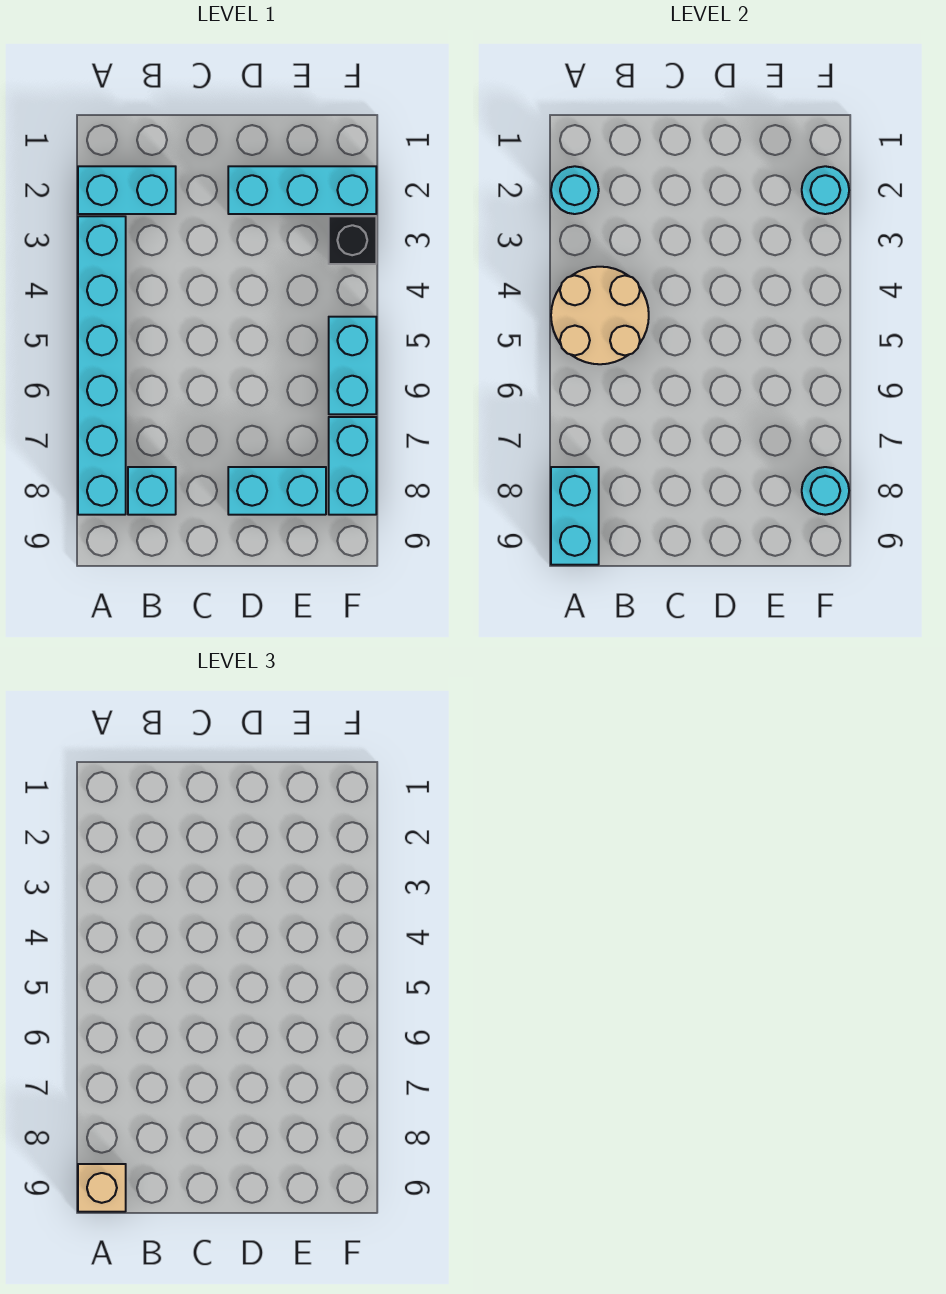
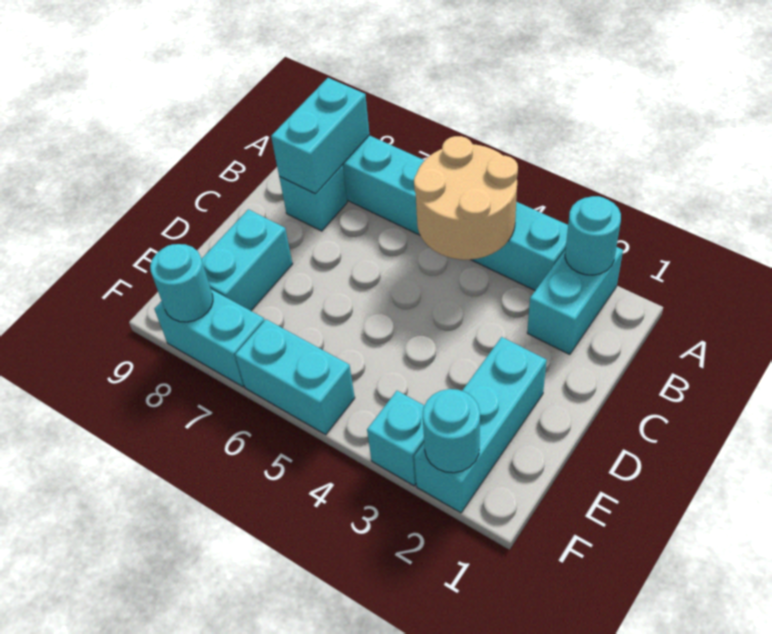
cyan brick A8:A9 level 2 -> cyan brick A8:B8 level 2
tan brick A9 level 3 -> none
black brick F3 level 1 -> cyan brick F3 level 1

